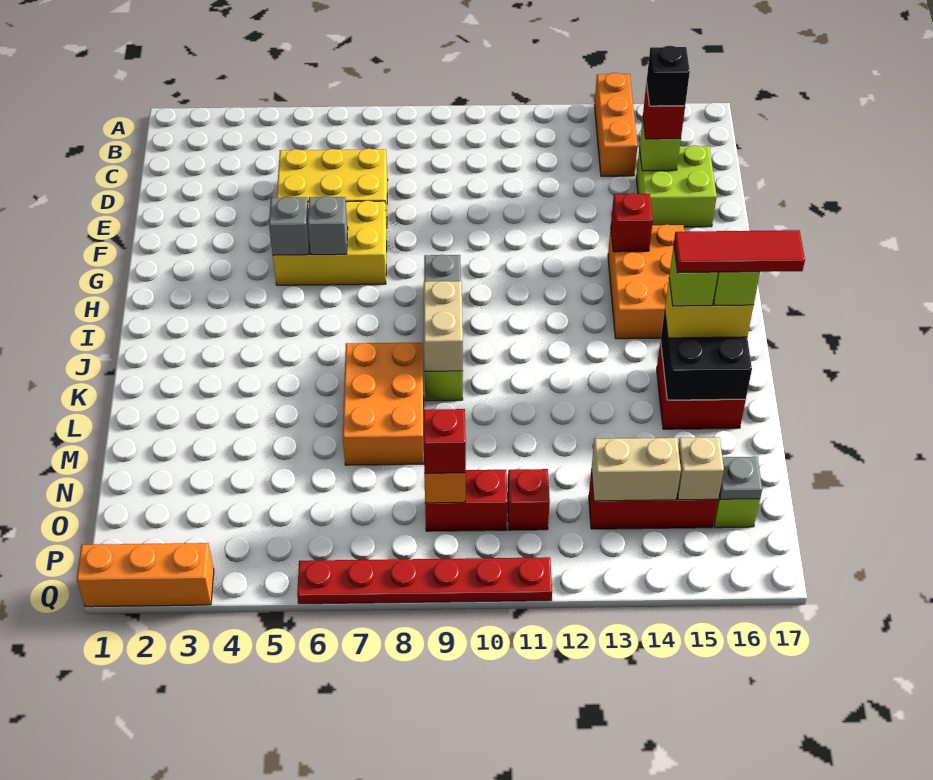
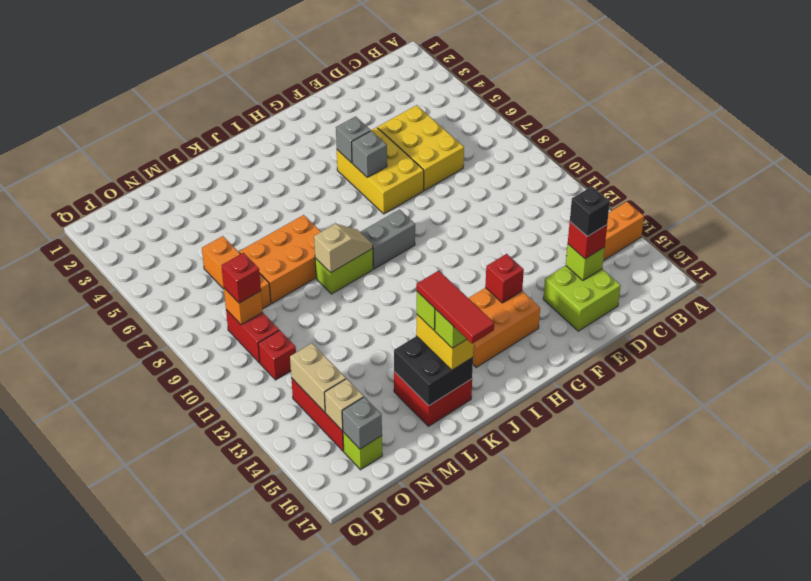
tan brick J9:K9 level 2 -> tan slope J9:K9 level 2 top K
grey plate O16 level 2 -> grey brick O16 level 2
orange brick Q1:Q3 level 1 -> orange brick N6:N8 level 1
red plate Q6:Q11 level 1 -> none

